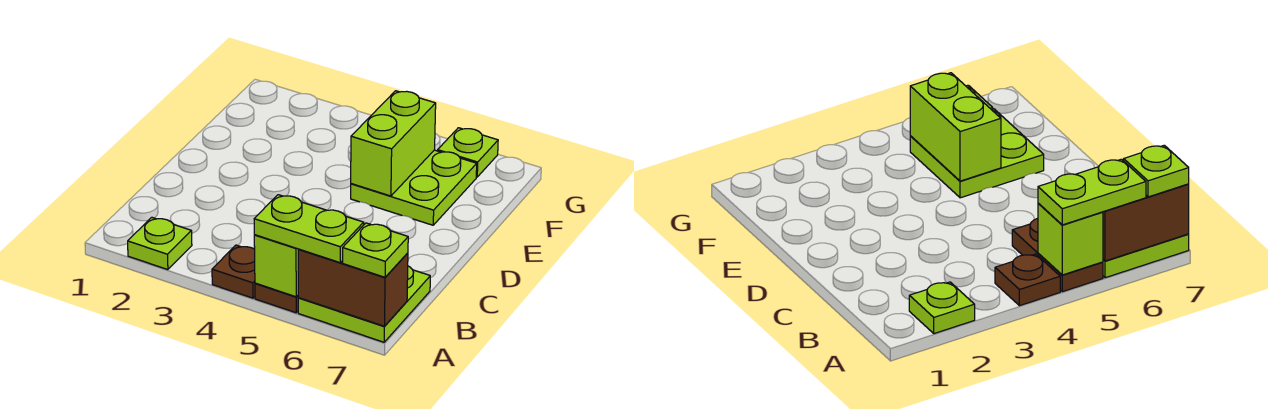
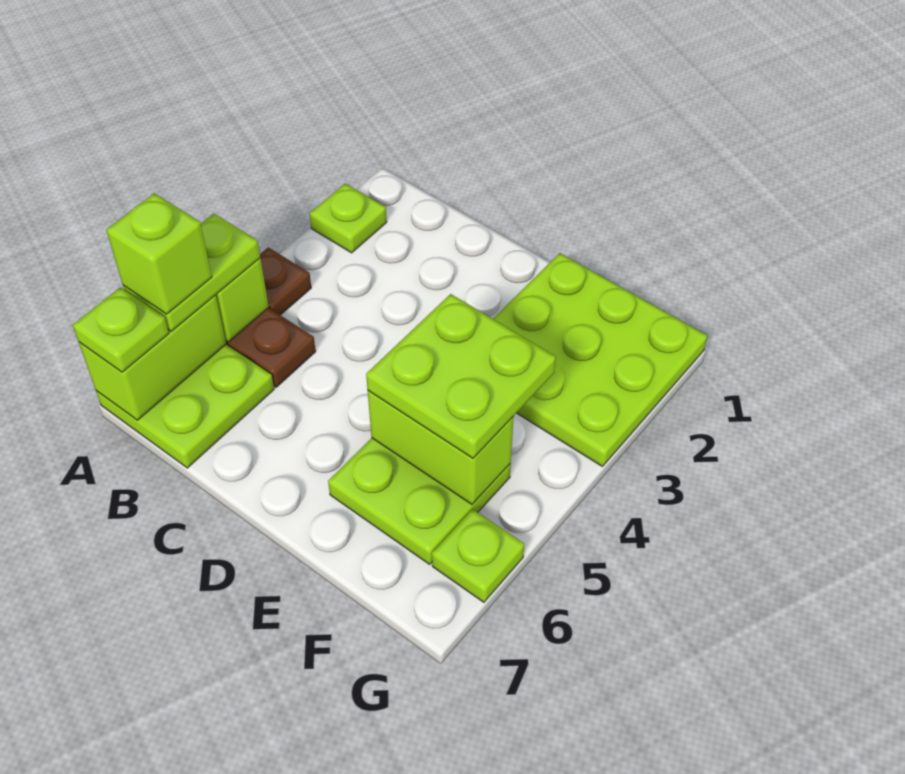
brown brick A6:A7 level 2 -> lime brick A6:A7 level 2
none -> lime brick A6 level 4
none -> lime plate E1:G3 level 1
none -> lime plate E4:F5 level 3

